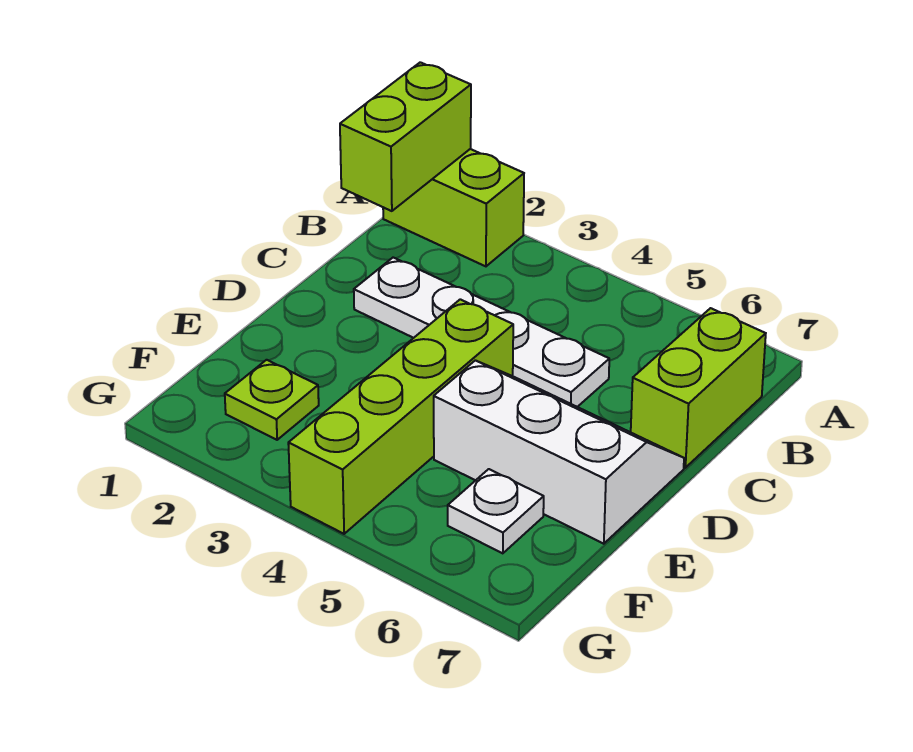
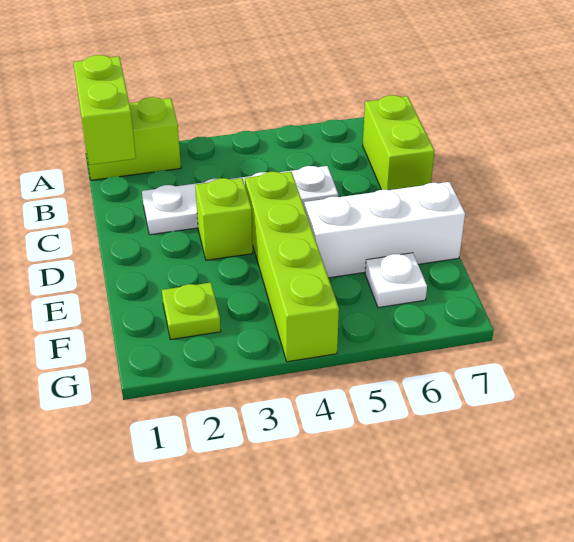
none -> lime brick D3 level 1

